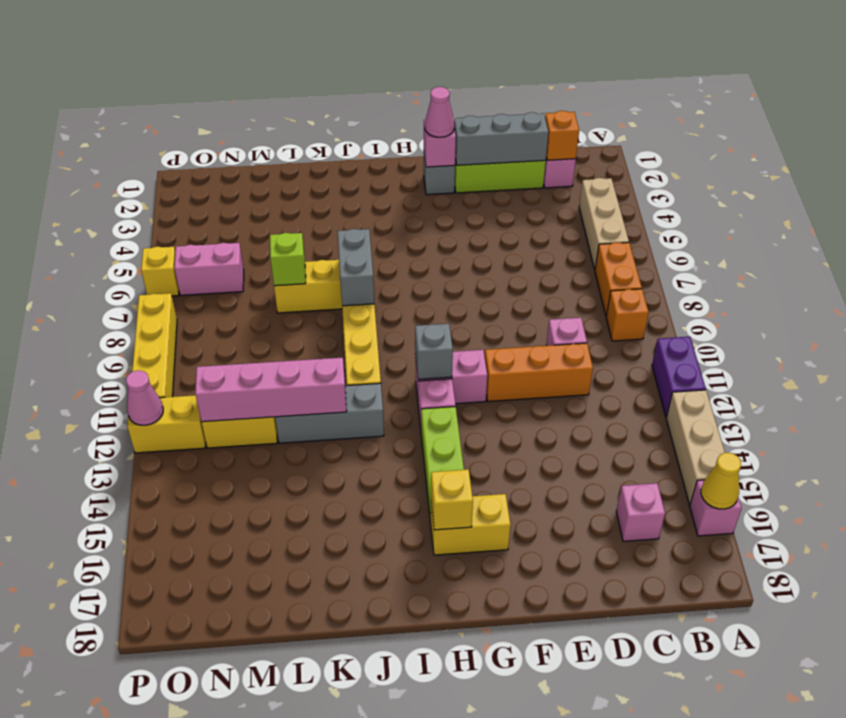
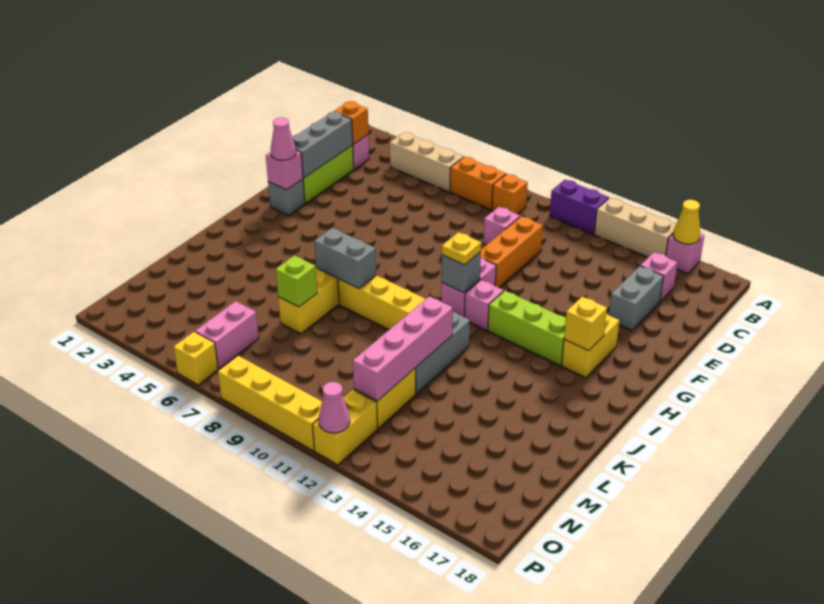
none -> grey brick D16:E16 level 1
none -> yellow plate H11 level 3

